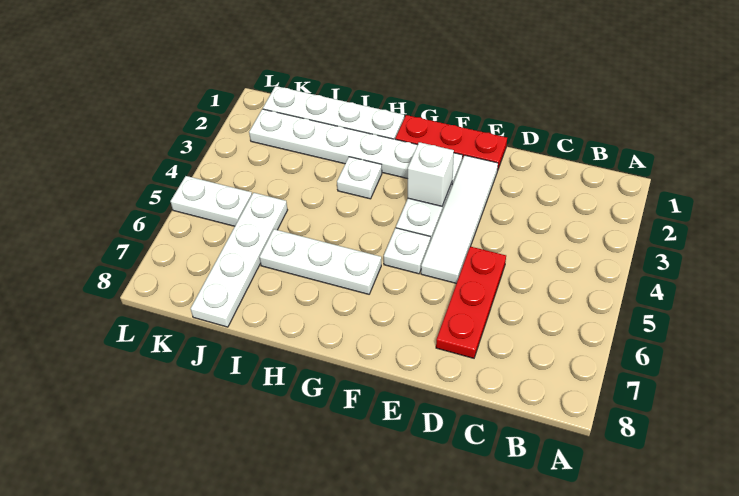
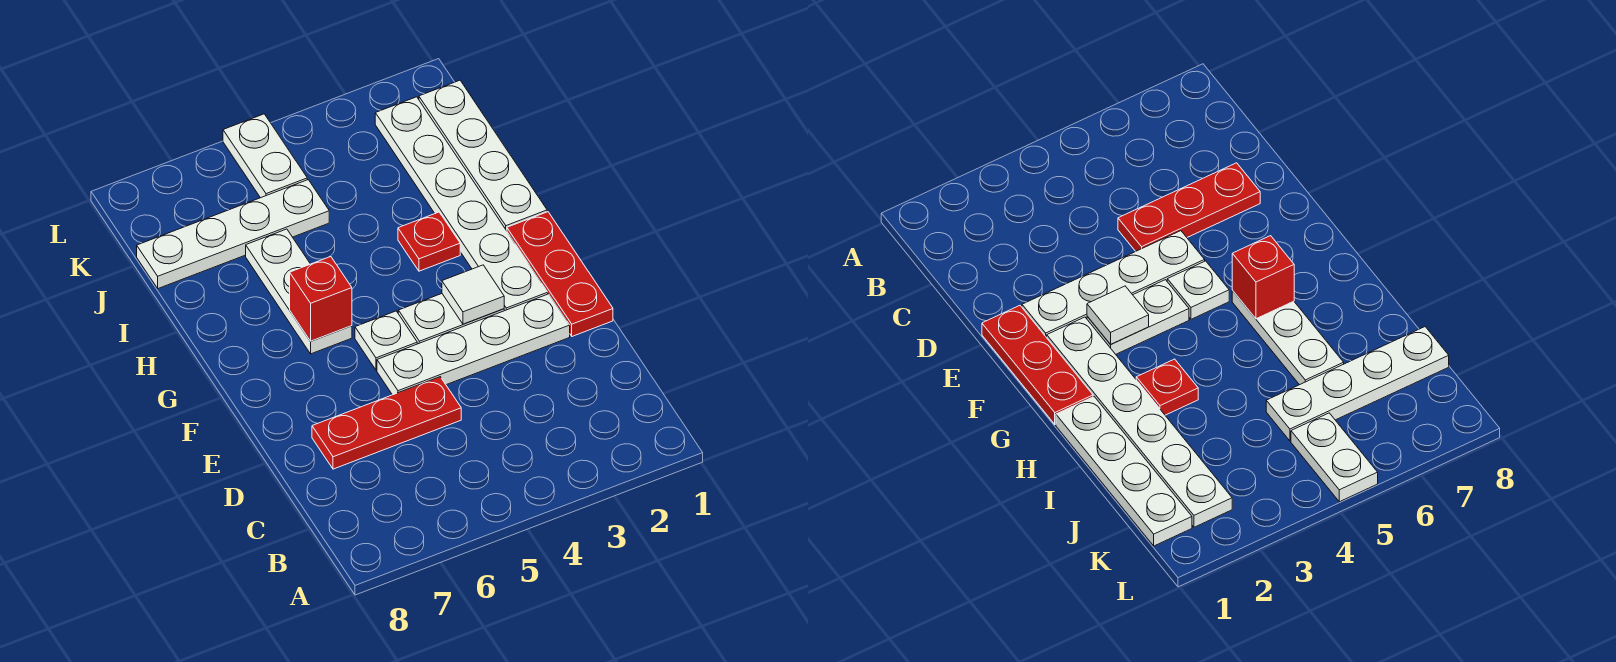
white tile E2:E5 level 1 -> white plate E2:E5 level 1
white brick F3 level 2 -> white tile F3 level 2
none -> red brick G6 level 2
white plate H3 level 1 -> red plate H3 level 1

